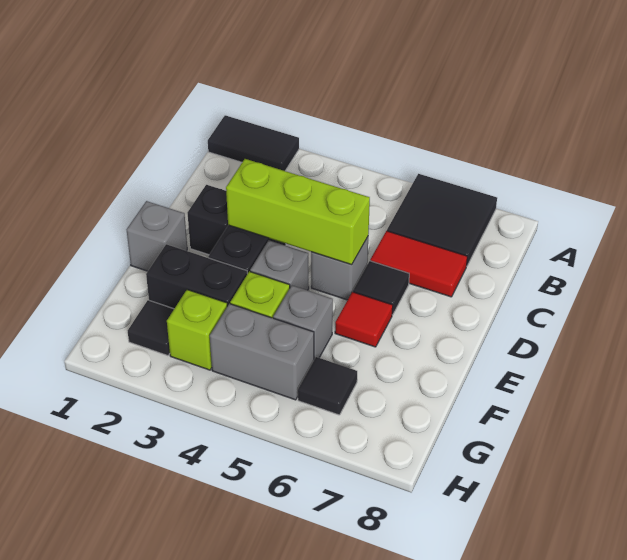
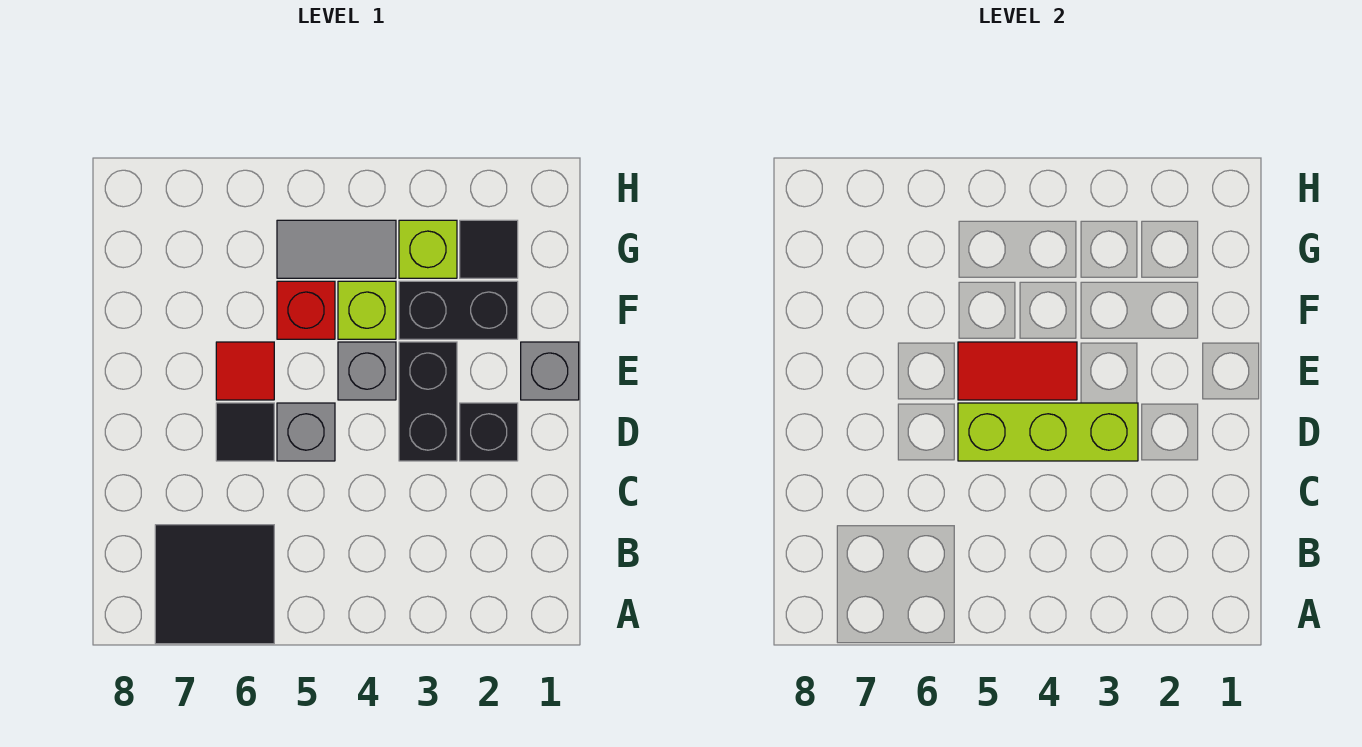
black tile A1:A2 level 1 -> none
red tile C6:C7 level 1 -> red tile E4:E5 level 2
grey brick F5 level 1 -> red brick F5 level 1
grey brick G4:G5 level 1 -> grey tile G4:G5 level 1
black tile G6 level 1 -> none

